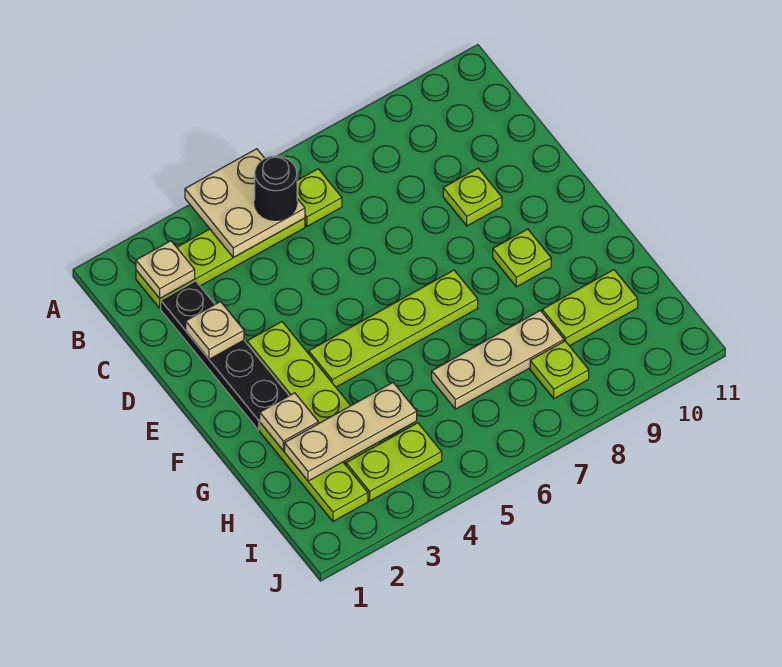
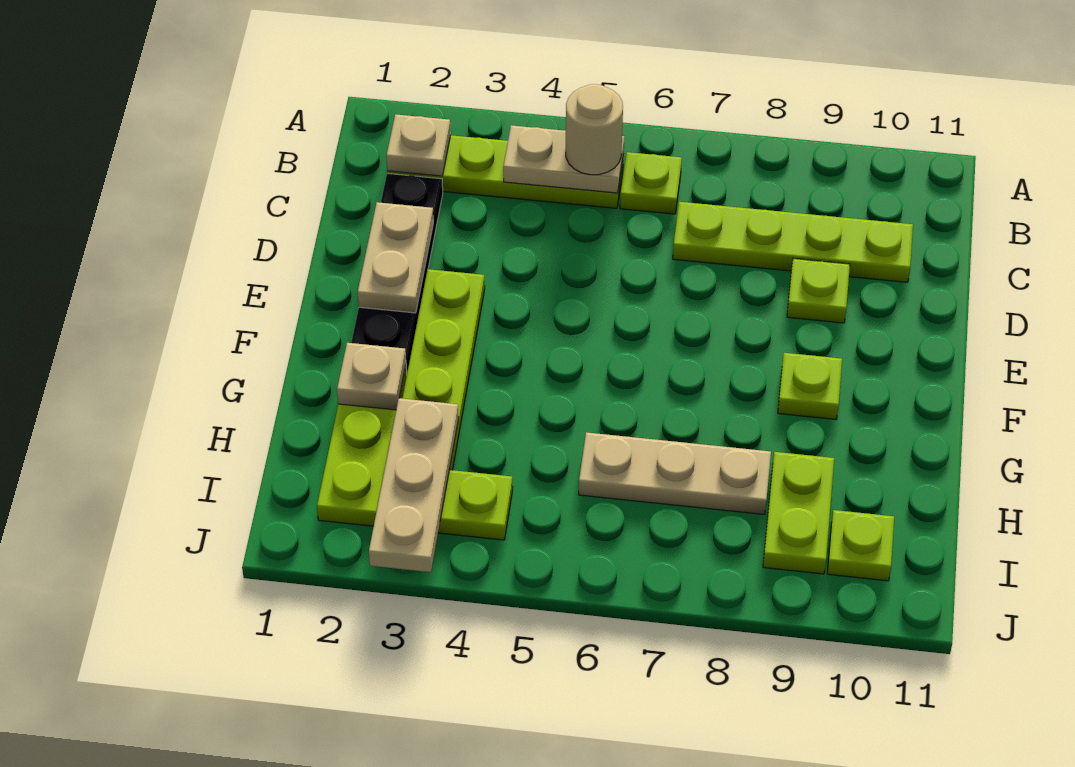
tan plate A4:B5 level 2 -> tan plate B4:B5 level 2
black round brick B5 level 3 -> tan round brick B5 level 3
tan plate D2 level 2 -> tan plate D2:E2 level 2
lime plate F4:F7 level 1 -> lime plate C7:C10 level 1
tan plate H2:H4 level 2 -> tan plate H3:J3 level 2
lime plate H9:H10 level 1 -> lime plate H9:I9 level 1
lime plate I8 level 1 -> lime plate I10 level 1

